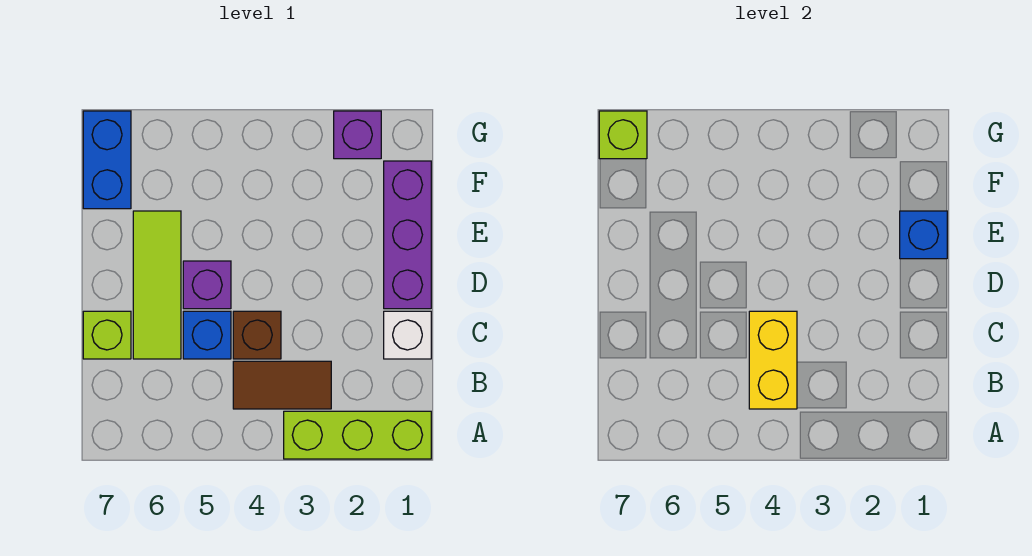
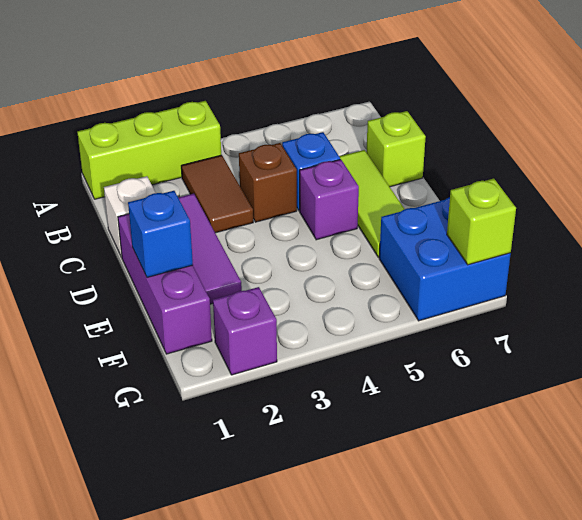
brown tile B3:B4 level 1 -> brown tile B3:C3 level 1
yellow brick B4:C4 level 2 -> none
none -> purple tile C2:E2 level 1
blue brick F7:G7 level 1 -> blue brick F6:G7 level 1

